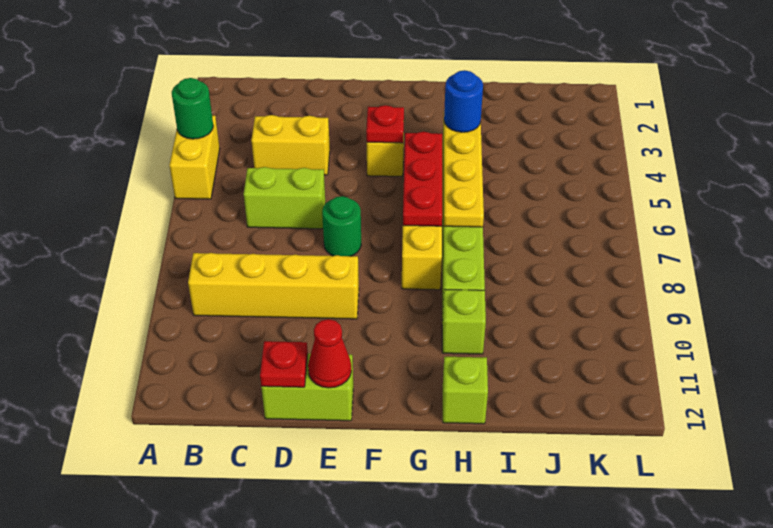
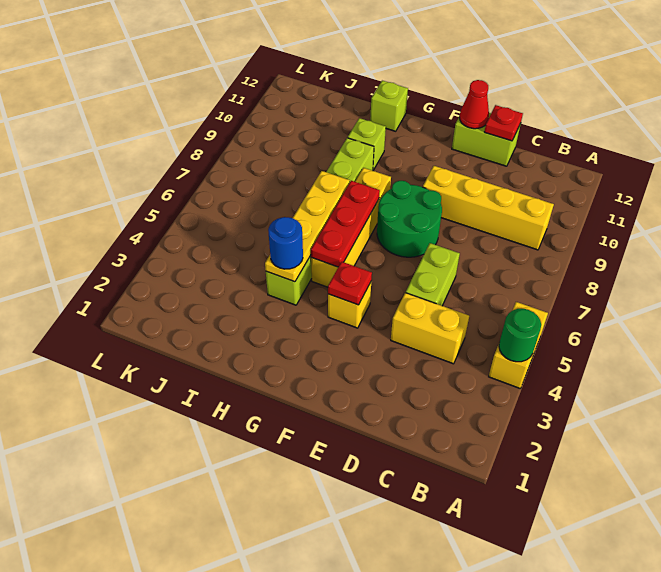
lime brick C6:D6 level 1 -> lime brick D5:D6 level 1
green round brick E7 level 1 -> green round brick E7:F8 level 1

